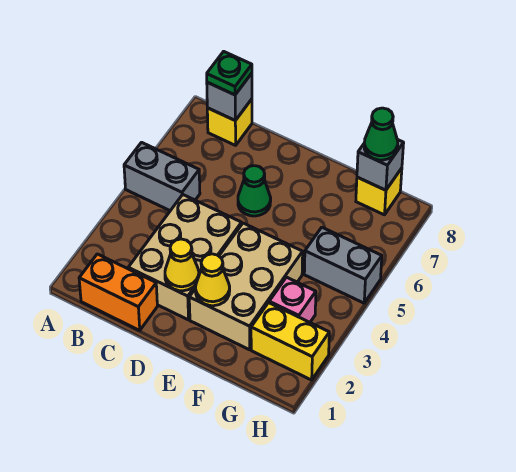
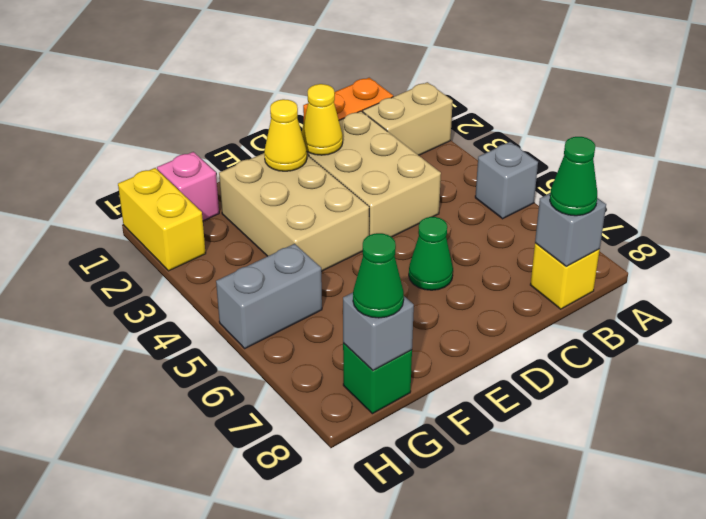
none -> tan brick A2:B2 level 1
grey brick A5:B5 level 1 -> grey brick A5 level 1
green plate B8 level 3 -> green cone B8 level 3
yellow brick G2:H2 level 1 -> yellow brick H1:H2 level 1
pink brick G3 level 1 -> pink brick G1 level 1
yellow brick G8 level 1 -> green brick G8 level 1

